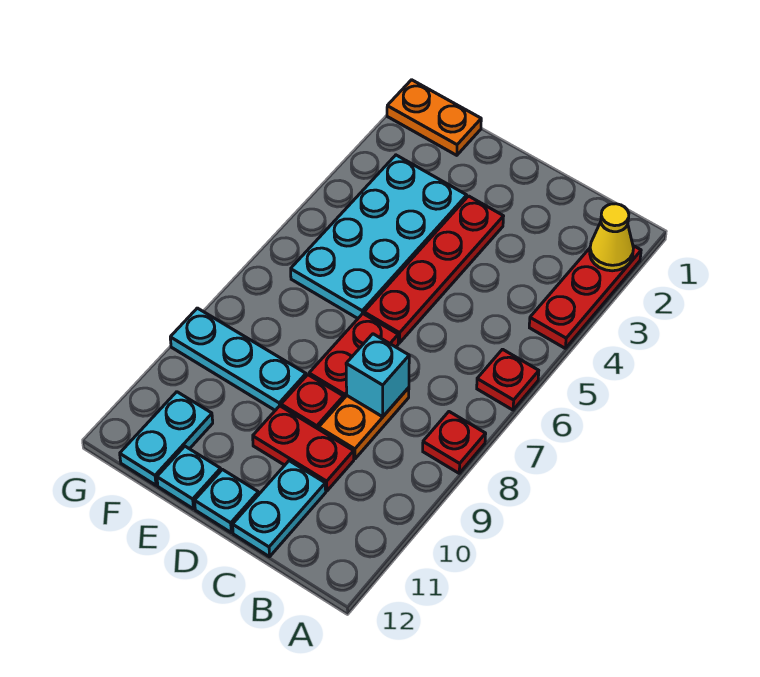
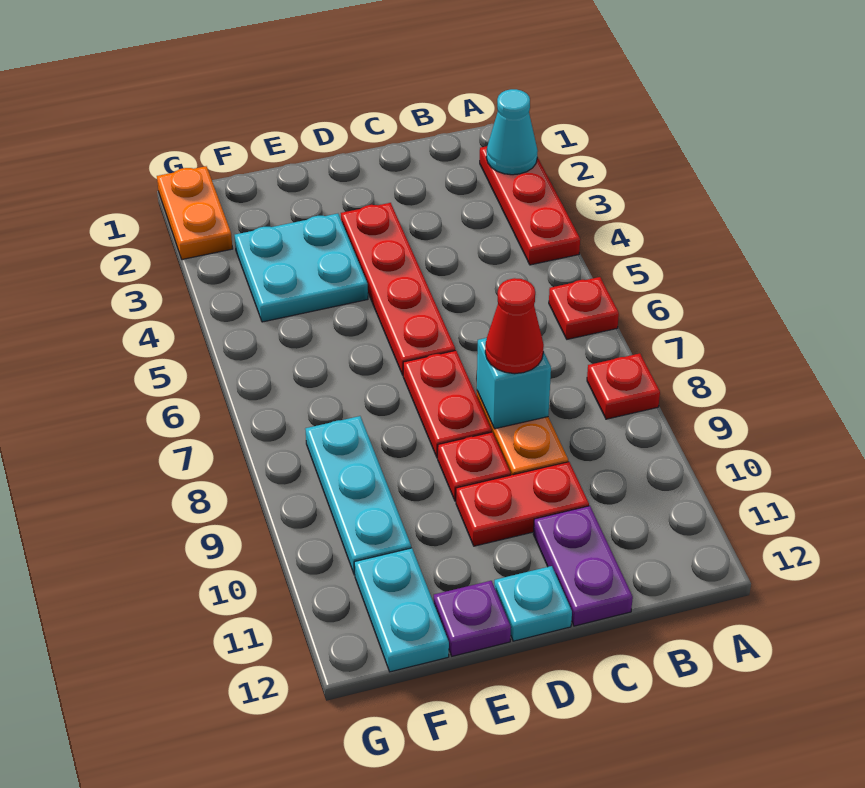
yellow cone A2 level 2 -> cyan cone A2 level 2
none -> red cone C8 level 3
cyan plate C11:C12 level 1 -> purple plate C11:C12 level 1
cyan plate E3:F6 level 1 -> cyan plate E3:F4 level 1
cyan plate E9:G9 level 1 -> cyan plate F8:F10 level 1
cyan plate E12 level 1 -> purple plate E12 level 1
orange plate F1:G1 level 1 -> orange plate G1:G2 level 1

